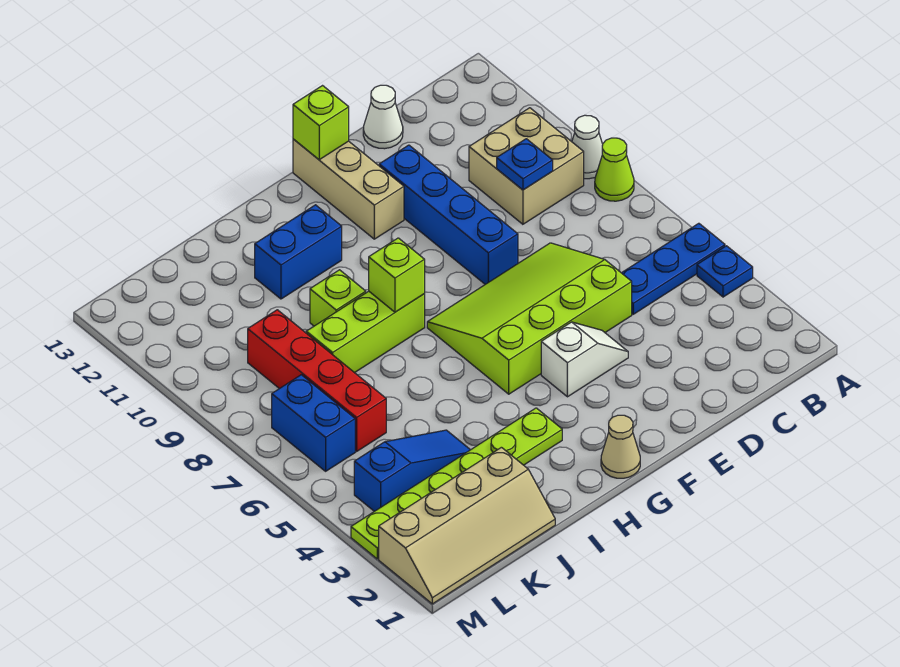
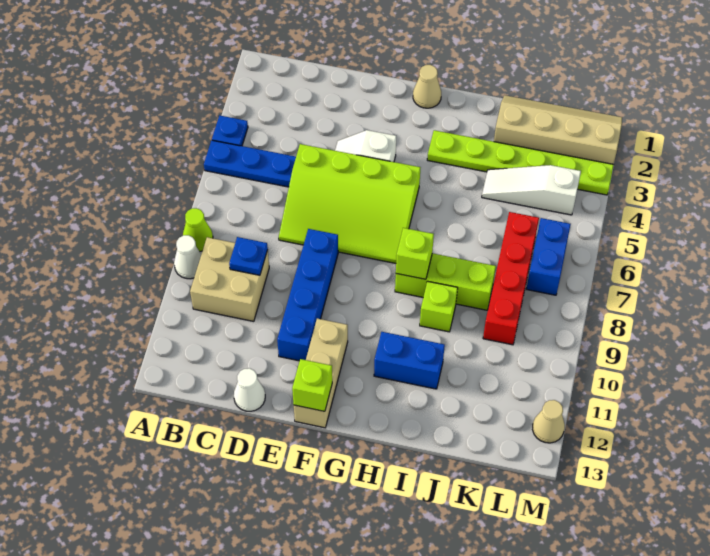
blue slope J4:L4 level 1 top L -> white slope J4:L4 level 1 top L
none -> tan cone M12 level 1

